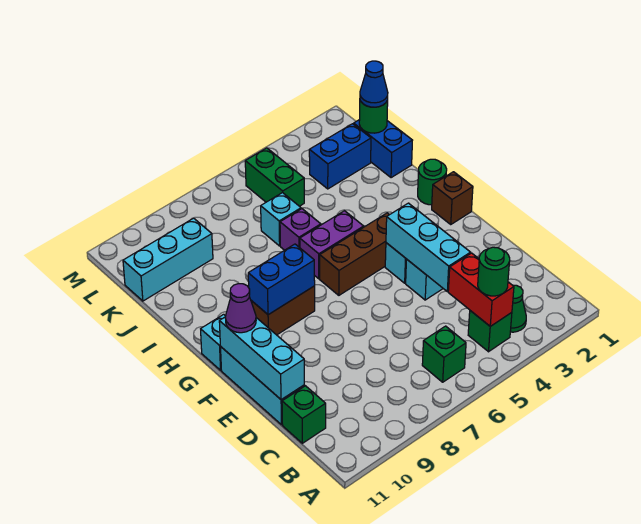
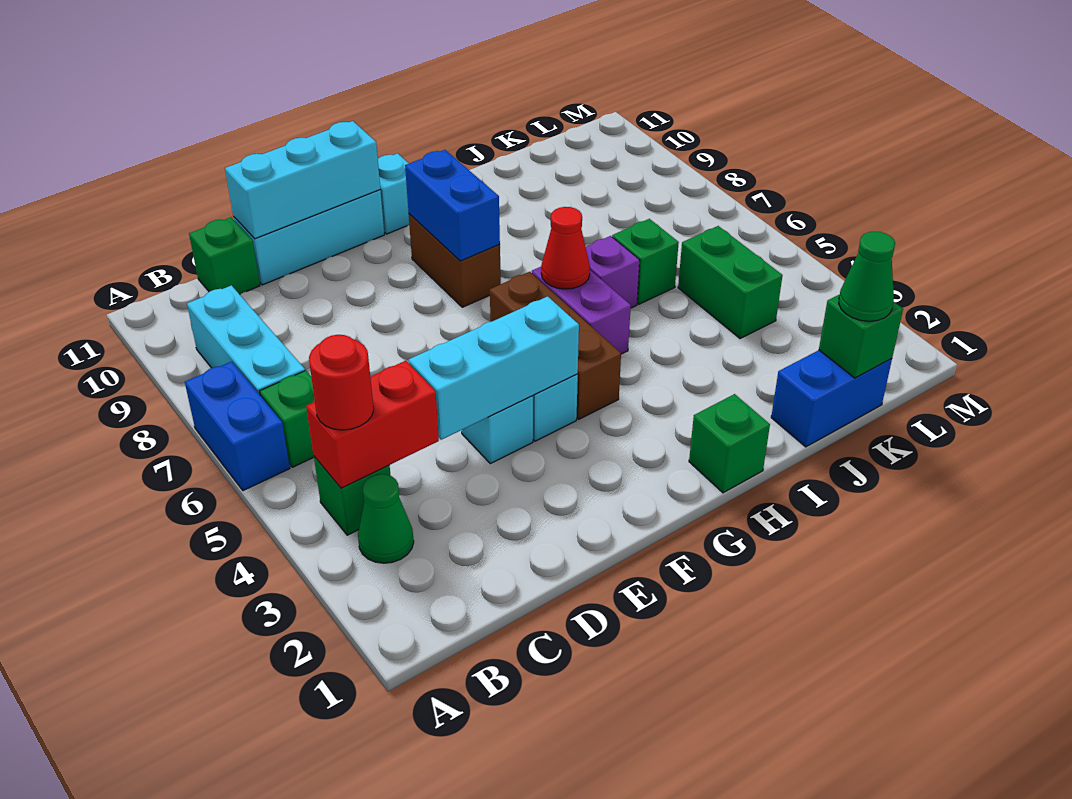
green round brick B4 level 3 -> red round brick B4 level 3
purple cone F11 level 3 -> none
brown brick G1 level 1 -> none
green round brick H1 level 1 -> green brick H1 level 1
none -> red cone H6 level 2
cyan brick J6 level 1 -> green brick J6 level 1
green round brick K1 level 2 -> green brick K1 level 2
blue cone K1 level 3 -> green cone K1 level 3
blue brick K2:K3 level 1 -> blue brick A6:A7 level 1
green brick K5:L5 level 1 -> green brick K4:K5 level 1
cyan brick K9:K11 level 1 -> cyan brick B7:B9 level 1

